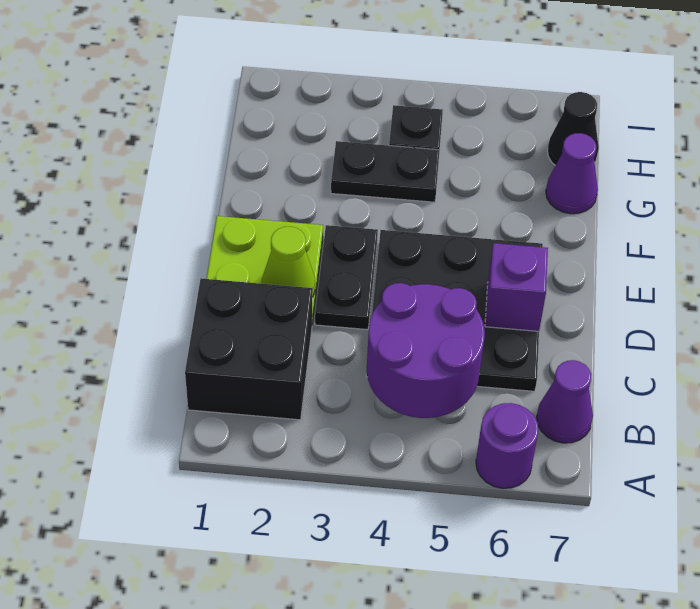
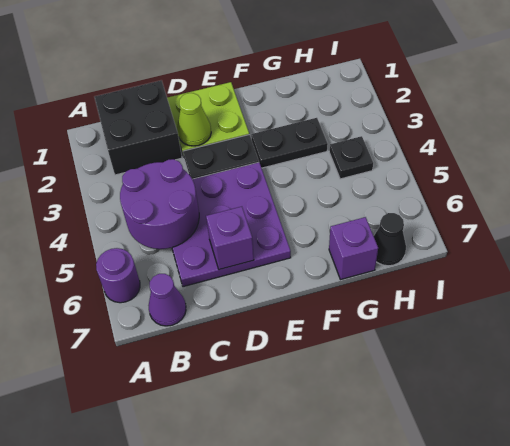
black plate C4:E6 level 1 -> purple plate C4:E6 level 1
black plate G3:G4 level 1 -> black plate F3:G3 level 1
purple cone G7 level 1 -> purple brick G7 level 1

